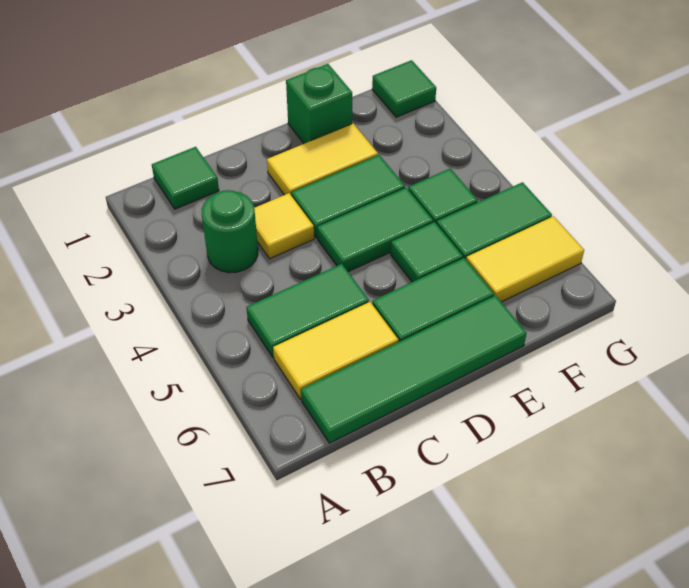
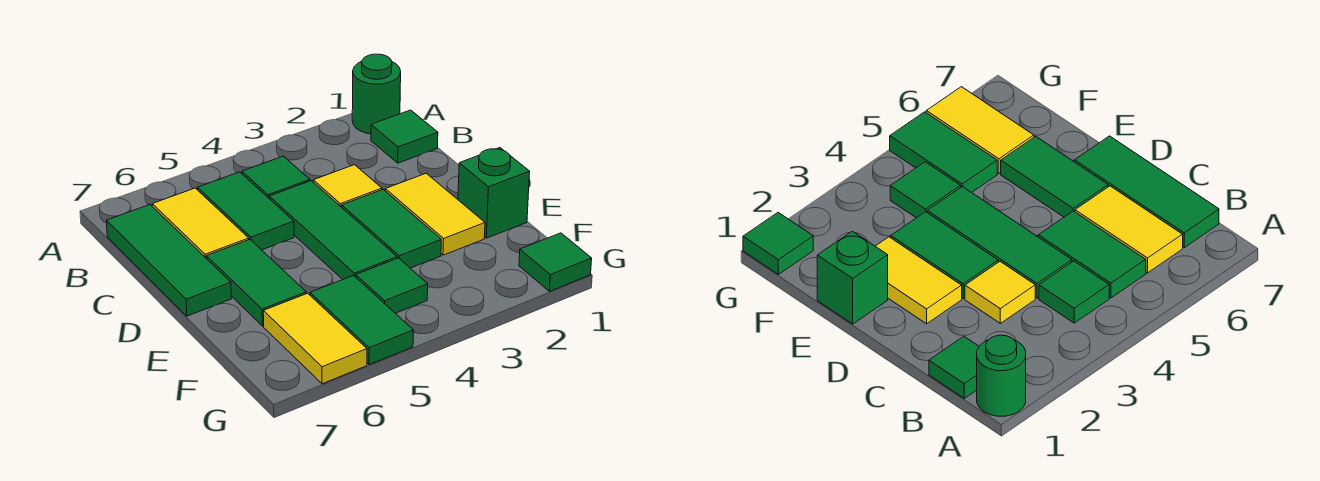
green round brick B3 level 1 -> green round brick A1 level 1
green tile B7:E7 level 1 -> green tile B7:D7 level 1
green tile D4:E4 level 1 -> green tile C4:E4 level 1
green tile E5 level 1 -> green tile B4 level 1

